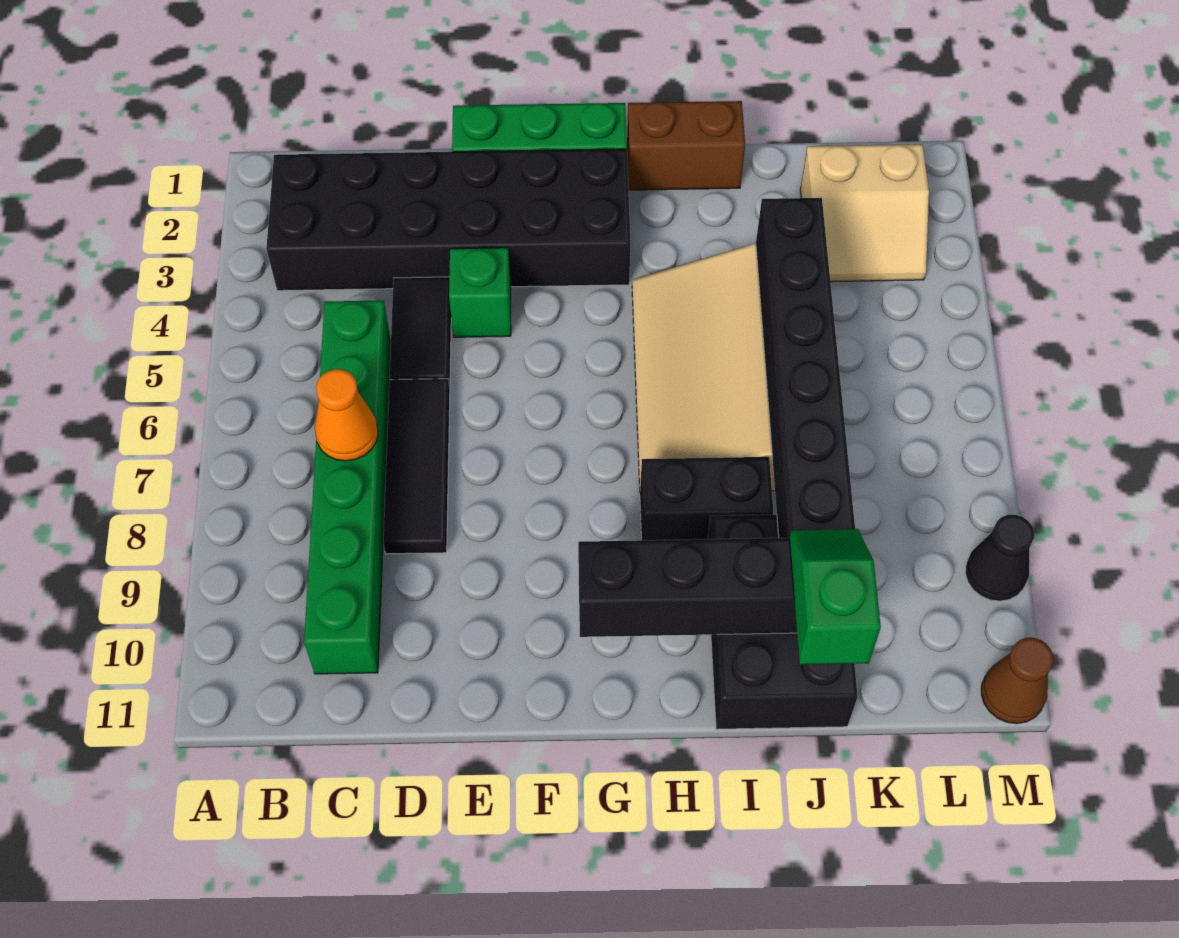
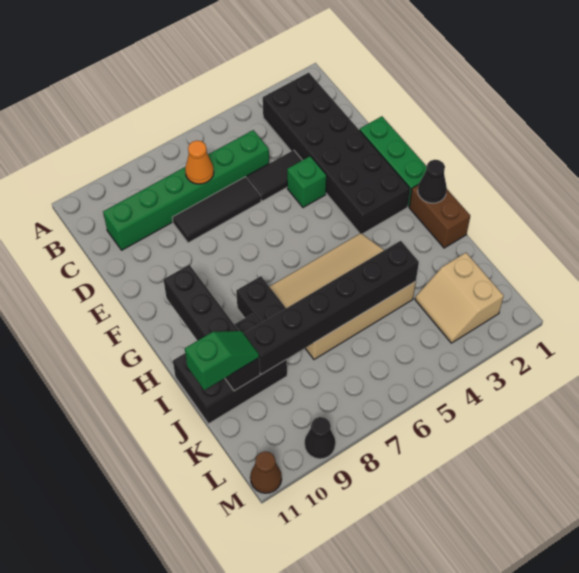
none -> black cone H1 level 2

